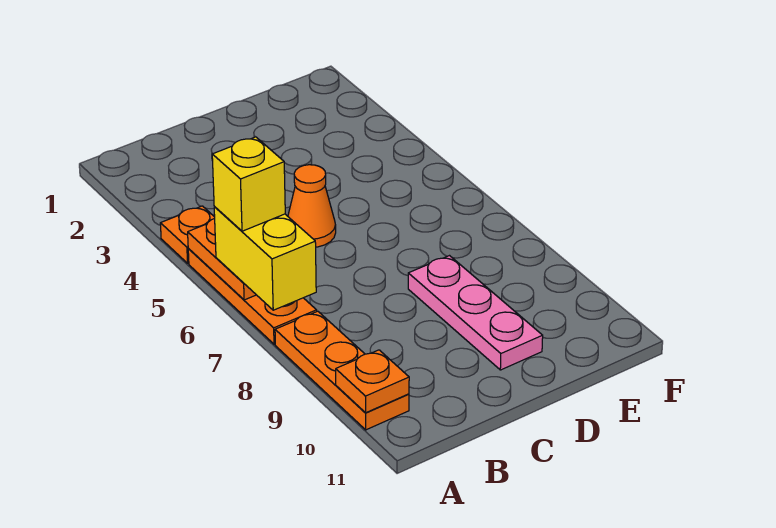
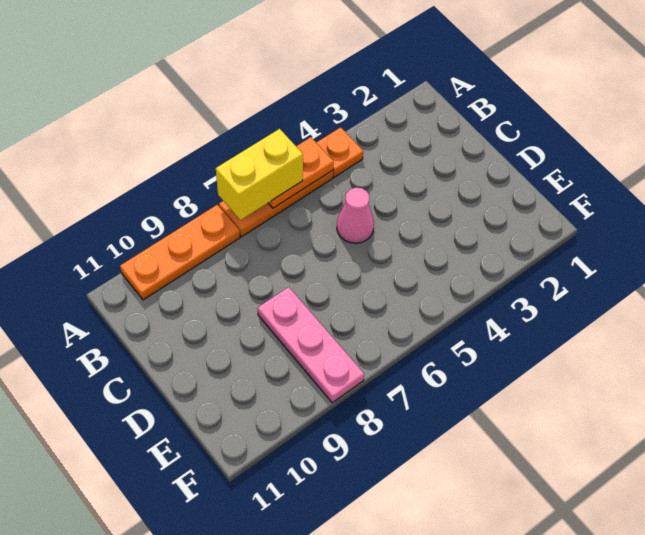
yellow brick A6 level 4 -> none
orange plate A10 level 2 -> none
orange cone C5 level 1 -> pink cone C5 level 1
pink plate D8:D10 level 1 -> pink plate D8:F8 level 1

